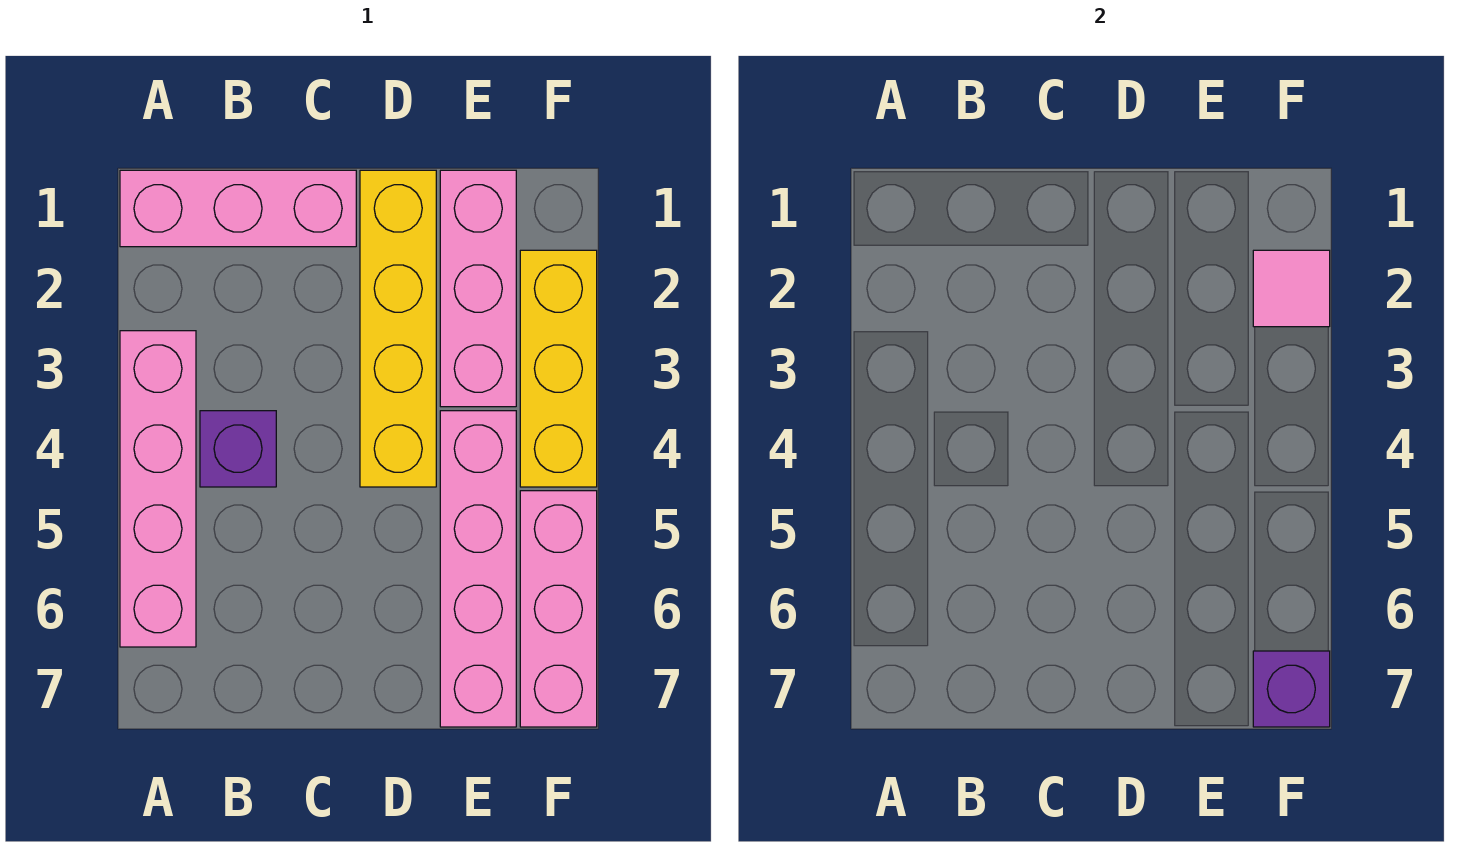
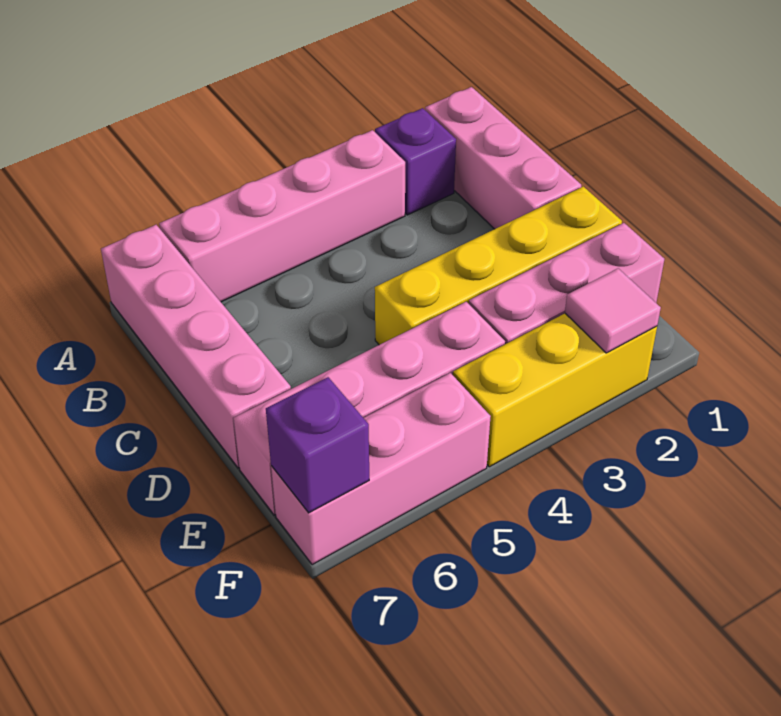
none -> pink brick A7:D7 level 1
purple brick B4 level 1 -> purple brick A2 level 1

